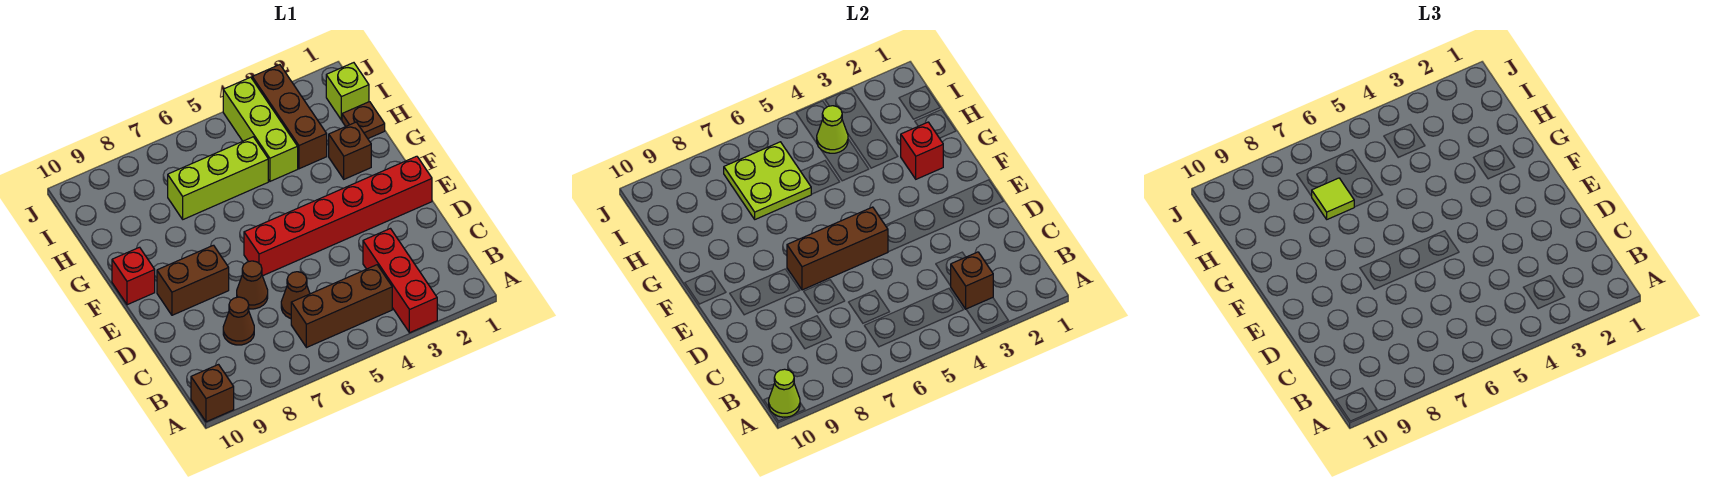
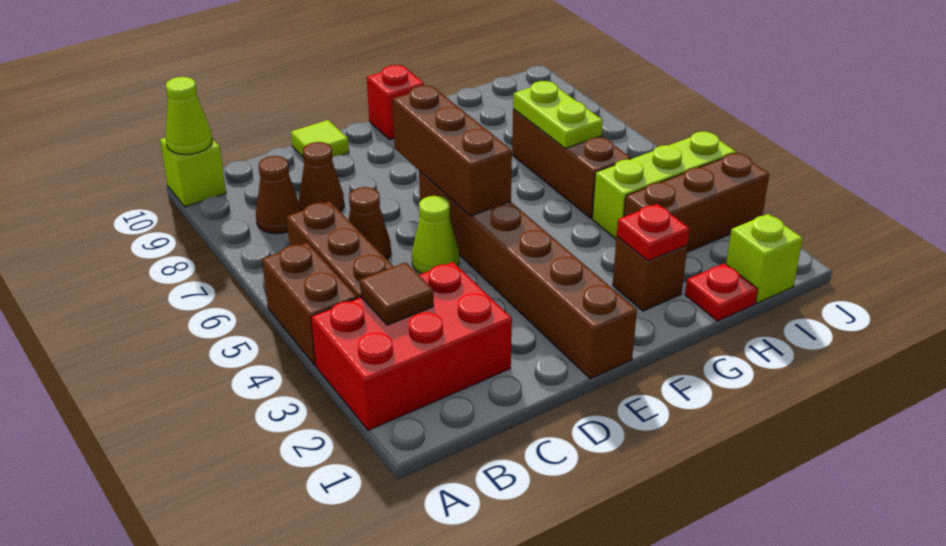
red brick A3:C3 level 1 -> red brick A2:C3 level 1
brown brick A10 level 1 -> lime brick A10 level 1
brown brick B3 level 2 -> brown tile B3 level 2
brown cone D7 level 1 -> brown cone B8 level 1
red brick E1:E6 level 1 -> brown brick E1:E6 level 1
brown brick E8:E9 level 1 -> brown brick A4:A5 level 1
red brick G2 level 2 -> red plate G2 level 2
brown plate H1 level 1 -> red plate H1 level 1
lime brick H5:H7 level 1 -> brown brick H5:H7 level 1
lime plate H6:I7 level 2 -> lime plate H6:H7 level 2
lime tile H7 level 3 -> lime tile D10 level 1
lime cone I4 level 2 -> lime cone D5 level 1

